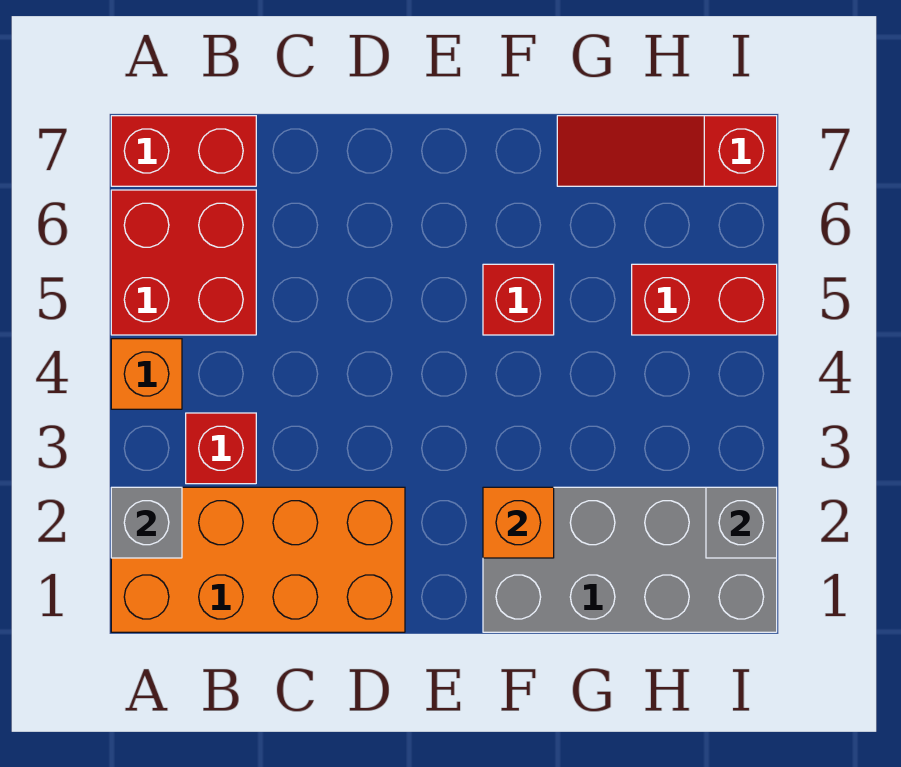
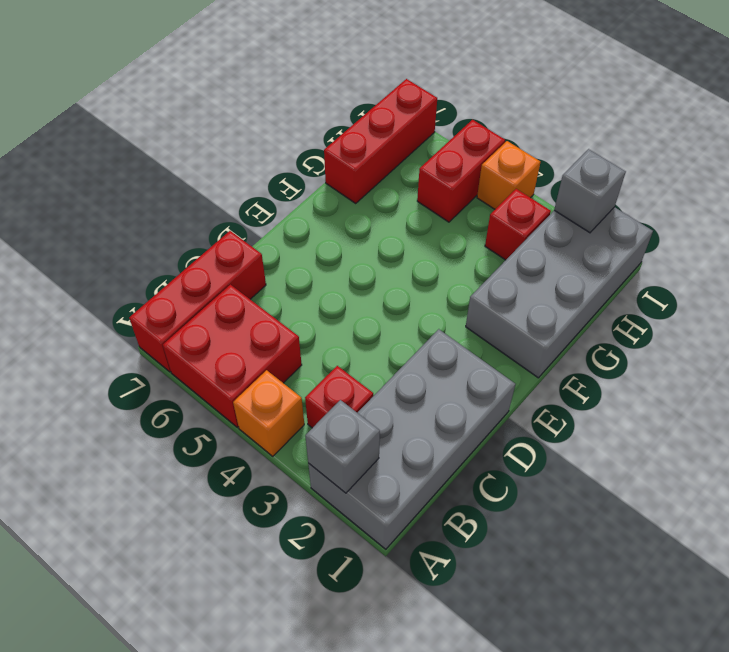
orange brick A1:D2 level 1 -> grey brick A1:D2 level 1
red brick A7:B7 level 1 -> red brick A7:C7 level 1
orange brick F2 level 2 -> orange brick I4 level 1
red brick F5 level 1 -> red brick H3 level 1
red slope G7:I7 level 1 top I -> red brick G7:I7 level 1

